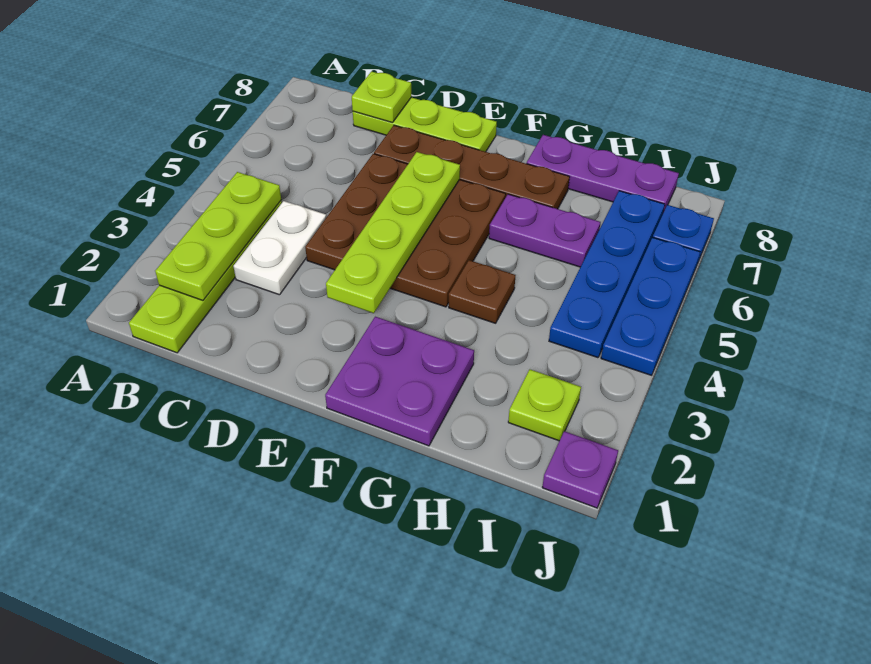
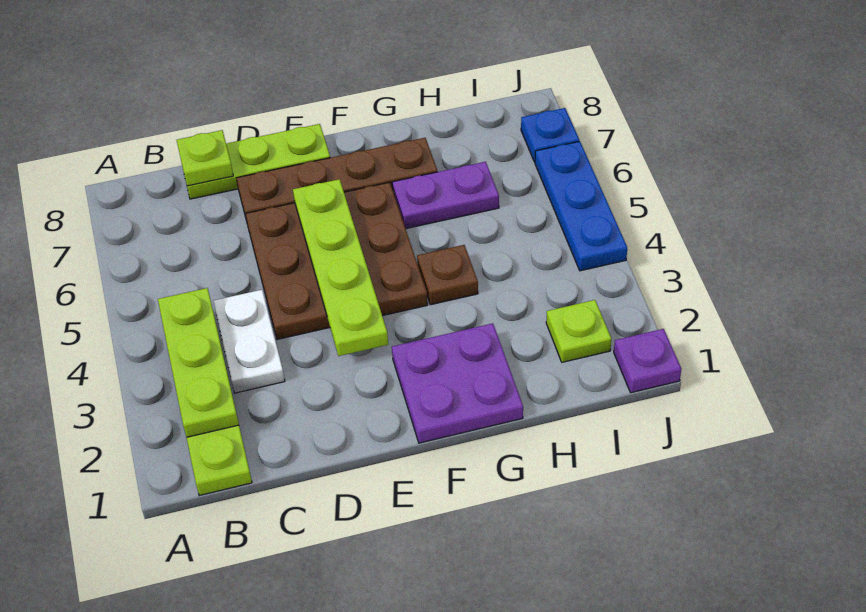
purple plate G8:I8 level 1 -> none
blue plate I4:I7 level 1 -> none

